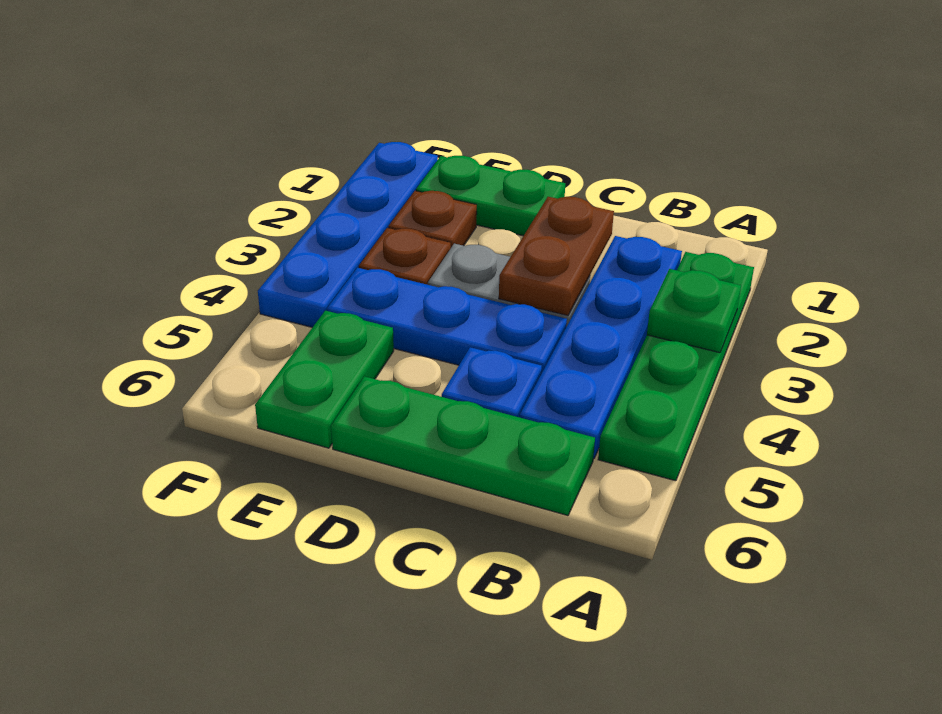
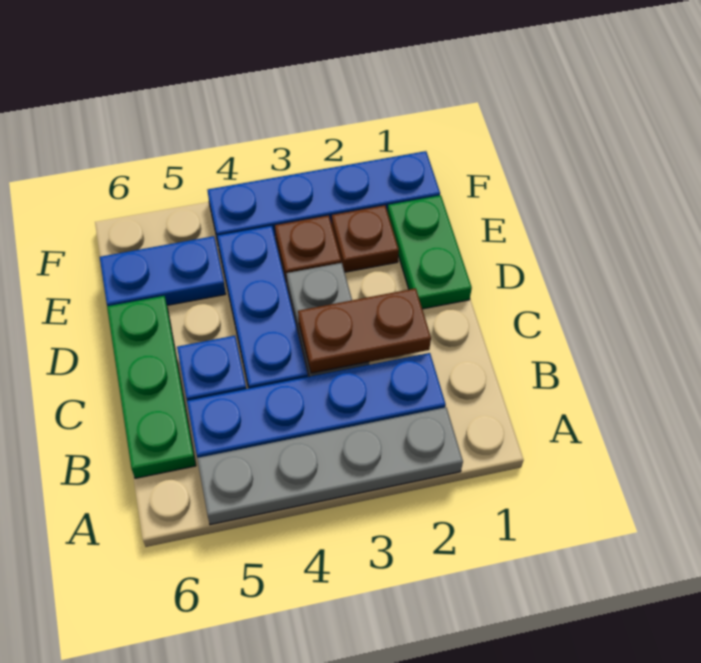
green plate A2:A5 level 1 -> grey plate A2:A5 level 1
green plate A3 level 2 -> none
green plate E5:E6 level 1 -> blue plate E5:E6 level 1

